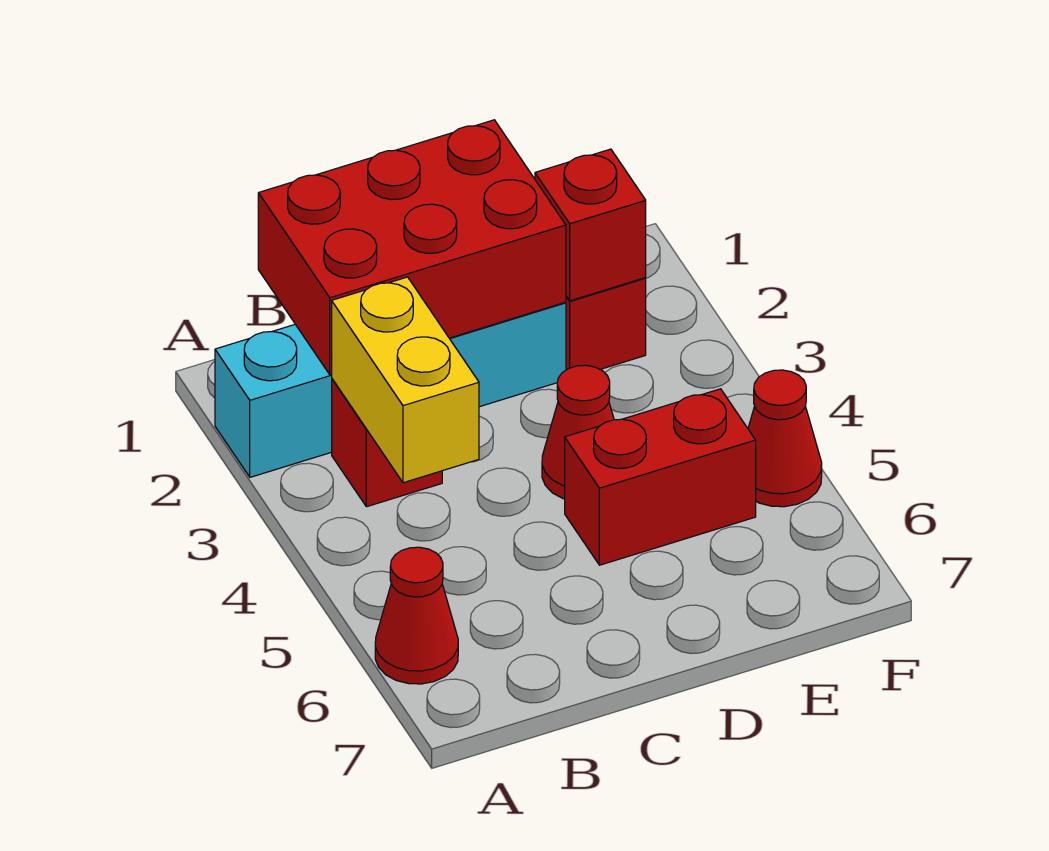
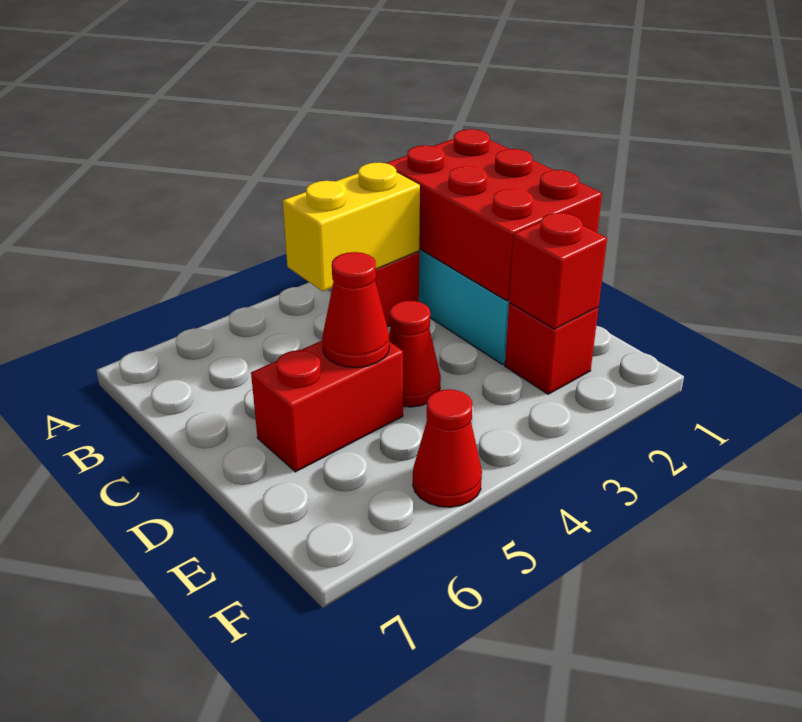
red cone A6 level 1 -> red cone D5 level 2
red brick D5:E5 level 1 -> red brick D5:D6 level 1

